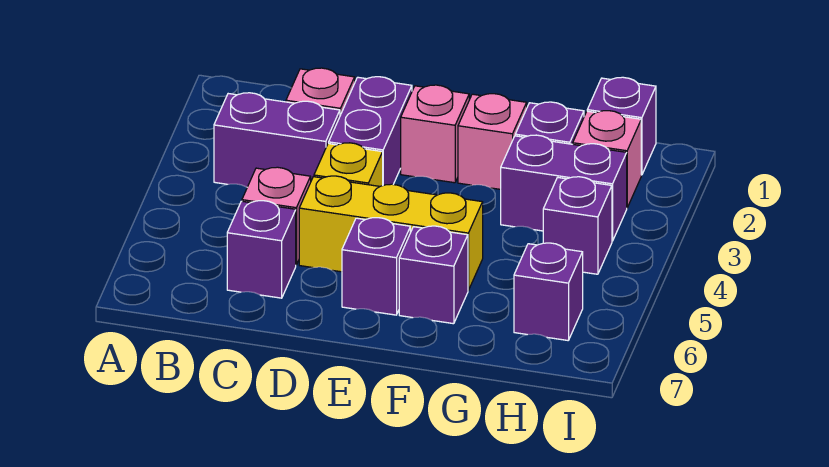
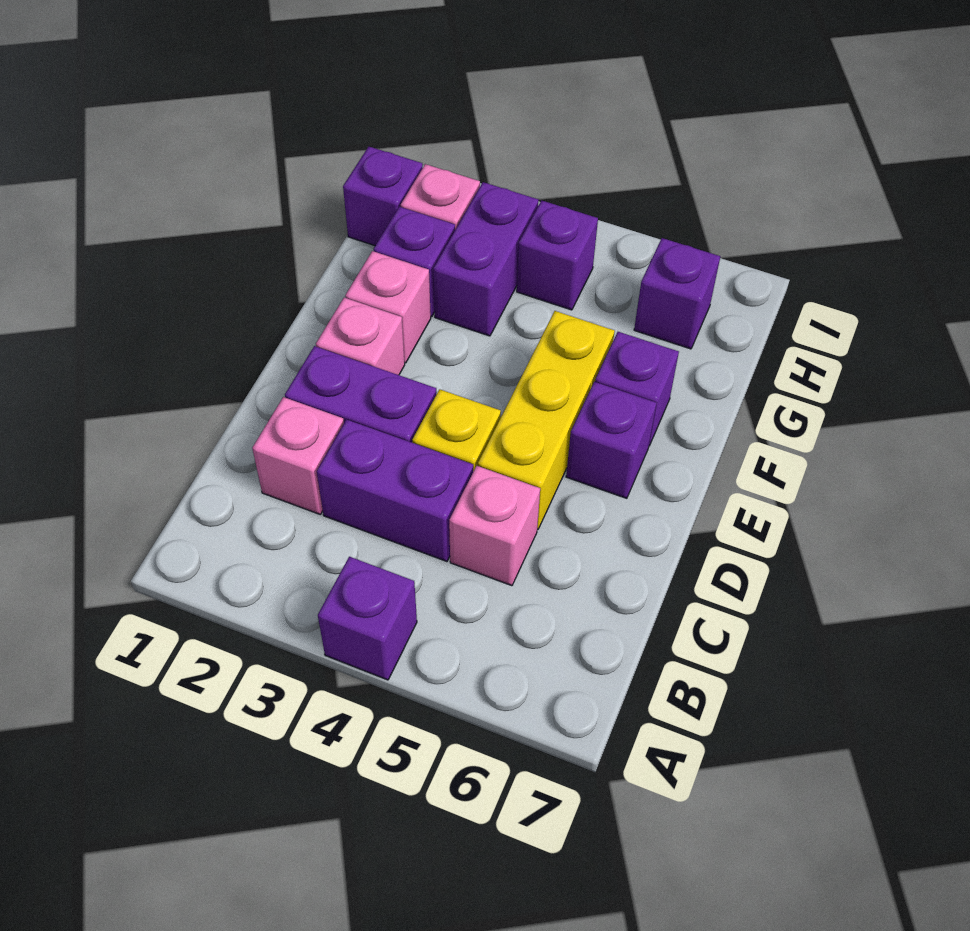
purple brick B3:C3 level 1 -> purple brick C3:C4 level 1
purple brick C6 level 1 -> purple brick A4 level 1

